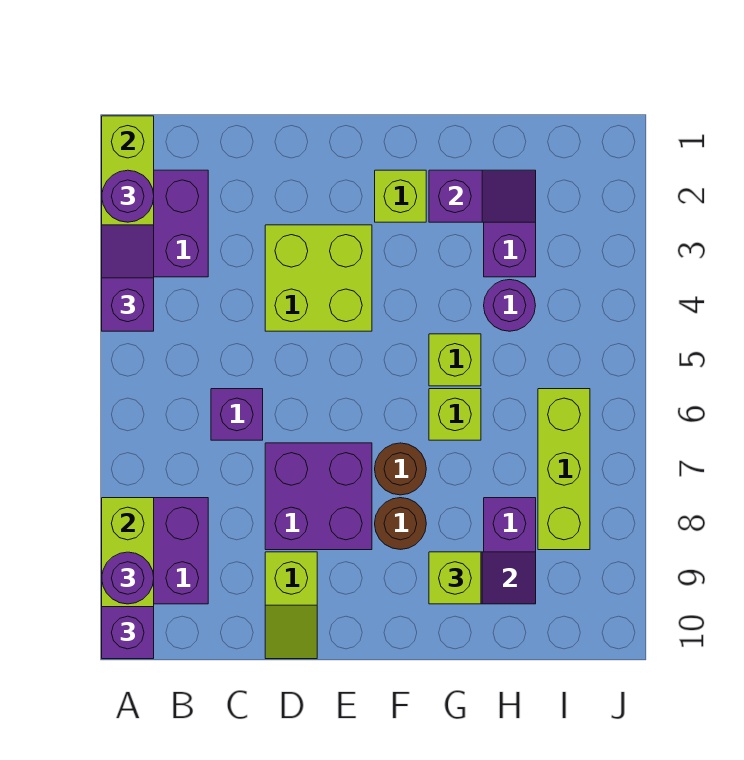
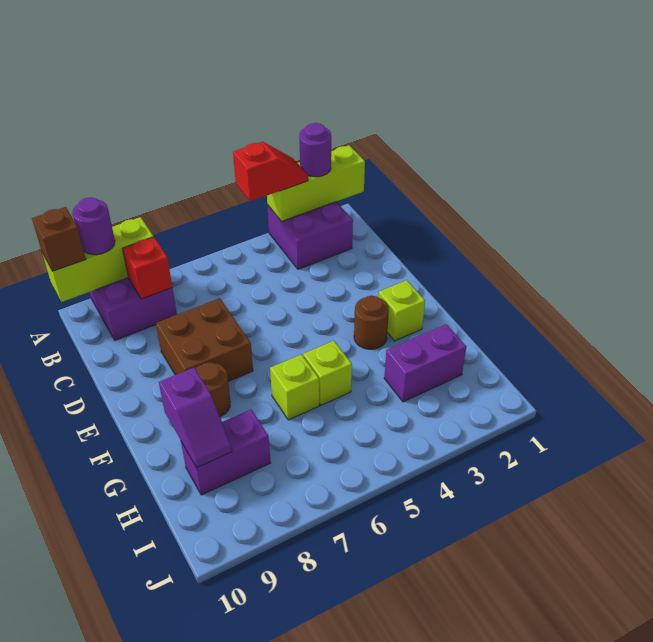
purple slope A3:A4 level 3 top 4 -> red slope A3:A4 level 3 top 4
purple brick A10 level 3 -> brown brick A10 level 3
none -> red brick B8 level 2
purple brick C6 level 1 -> none
lime brick D3:E4 level 1 -> none
purple brick D7:E8 level 1 -> brown brick D7:E8 level 1
lime slope D9:D10 level 1 top 9 -> none
brown round brick F7 level 1 -> brown round brick F3 level 1
purple slope G2:H2 level 2 top G -> none
lime brick G9 level 3 -> none
purple round brick H4 level 1 -> none
lime brick I6:I8 level 1 -> none

